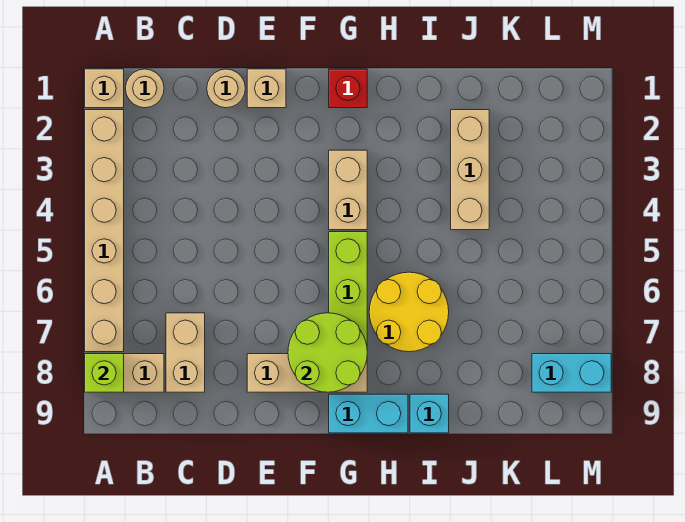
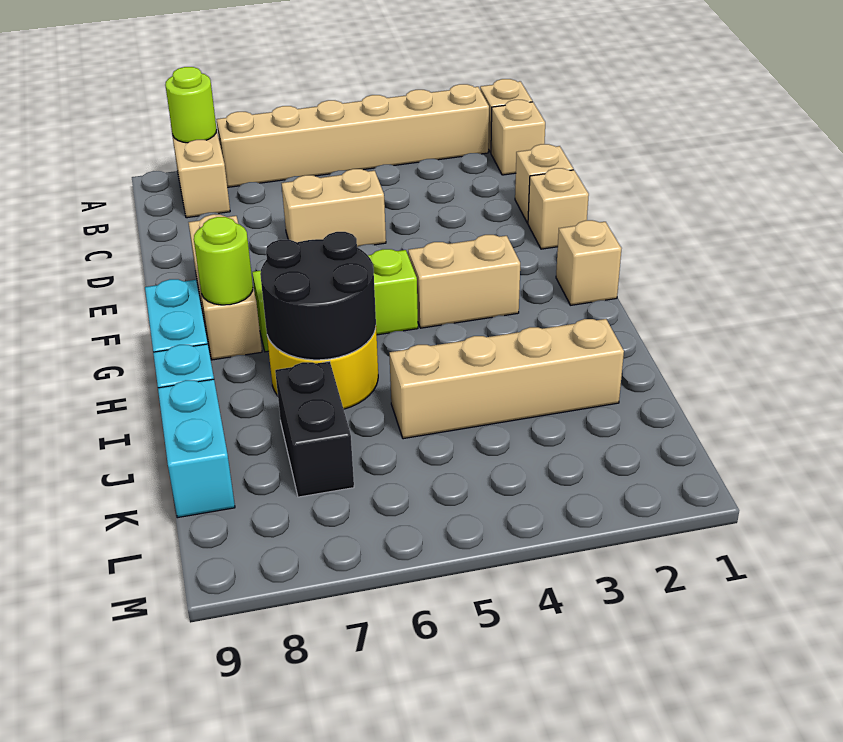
lime brick A8 level 2 -> lime round brick A8 level 2
tan round brick B1 level 1 -> tan brick B1 level 1
tan brick C7:C8 level 1 -> tan brick D5:D6 level 1
tan round brick D1 level 1 -> tan brick D1 level 1
lime round brick F7:G8 level 2 -> lime round brick G8 level 2
red brick G1 level 1 -> tan brick G1 level 1
none -> black round brick H6:I7 level 2
tan brick J2:J4 level 1 -> tan brick J2:J5 level 1
none -> black brick J7:K7 level 1
cyan brick L8:M8 level 1 -> cyan brick J9:K9 level 1

